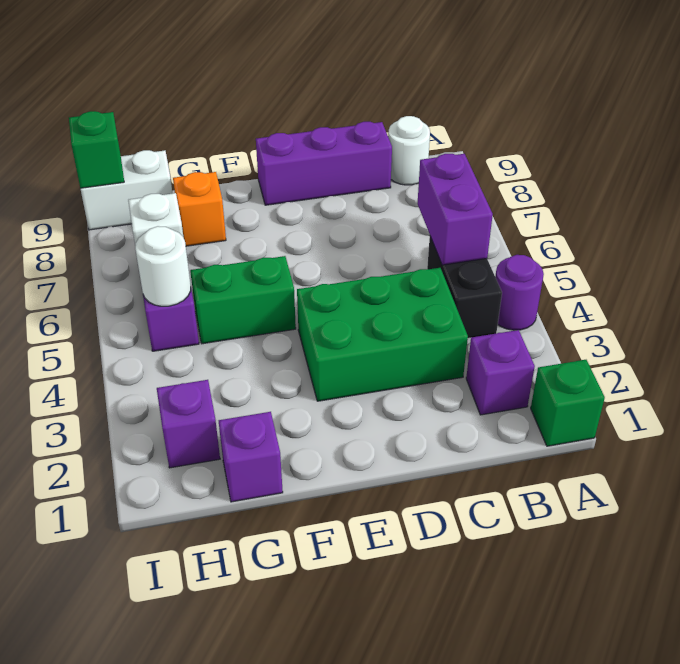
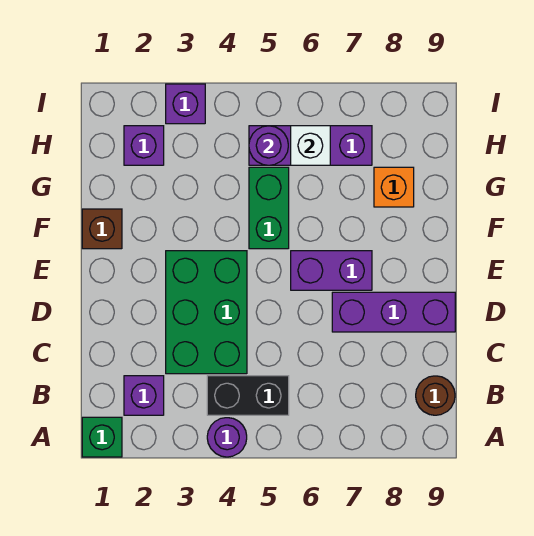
purple brick B5:B6 level 2 -> purple brick E6:E7 level 1
white round brick B9 level 1 -> brown round brick B9 level 1
purple brick C9:E9 level 1 -> purple brick D7:D9 level 1
none -> brown brick F1 level 1
purple brick G1 level 1 -> purple brick I3 level 1
white round brick H5 level 2 -> purple round brick H5 level 2
white brick H9:I9 level 1 -> none
green brick I9 level 2 -> none

